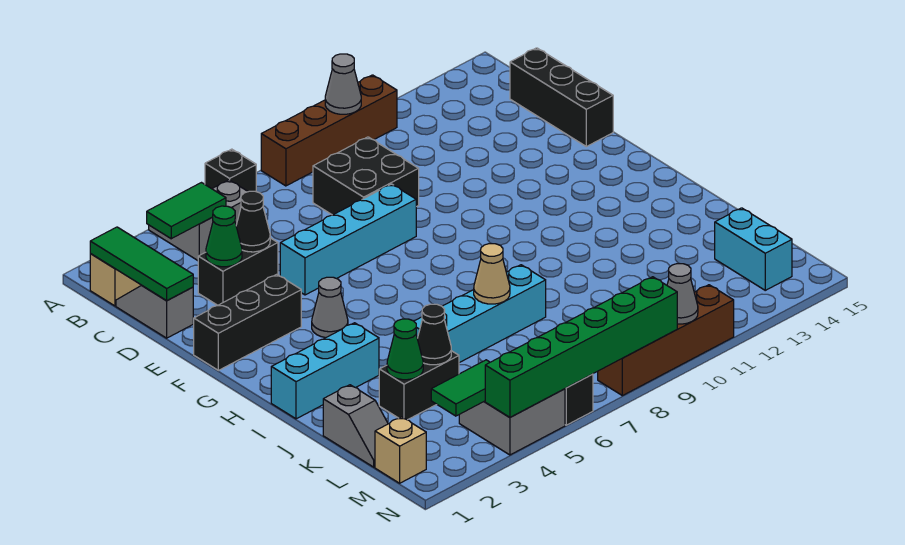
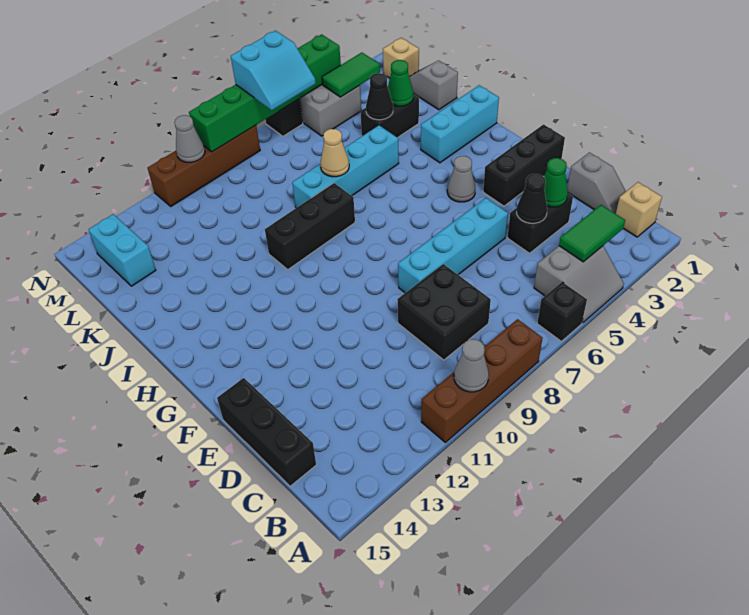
green tile B1:D1 level 2 -> none
none -> black brick I8:I10 level 1
none -> cyan slope M6:N7 level 3 top N

